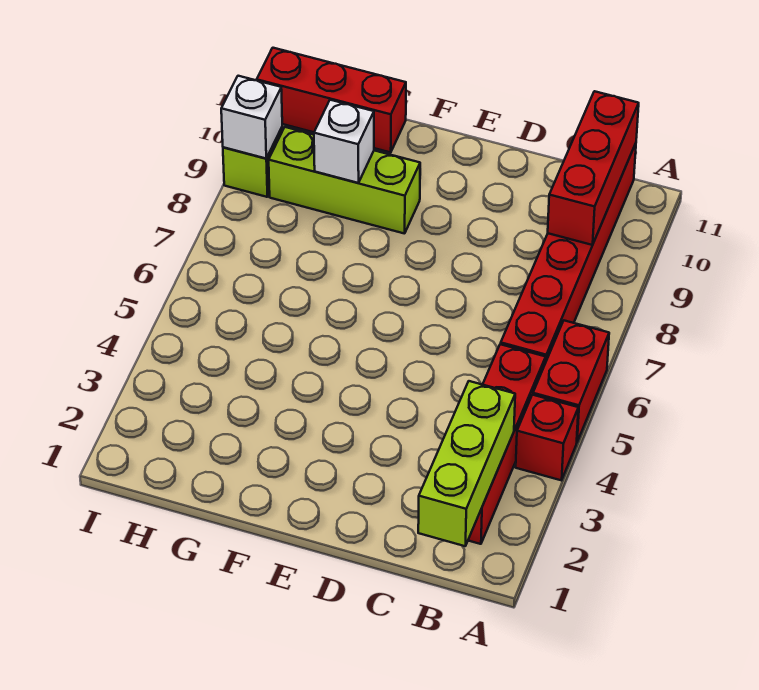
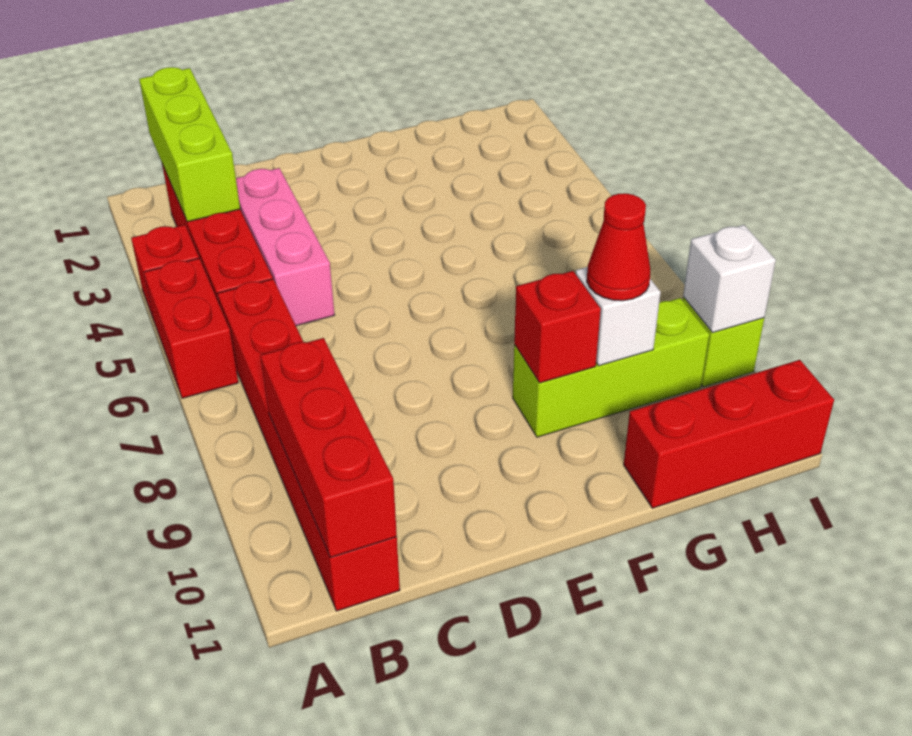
none -> pink brick C3:C5 level 1
none -> red brick F9 level 2
none -> red cone G9 level 3

